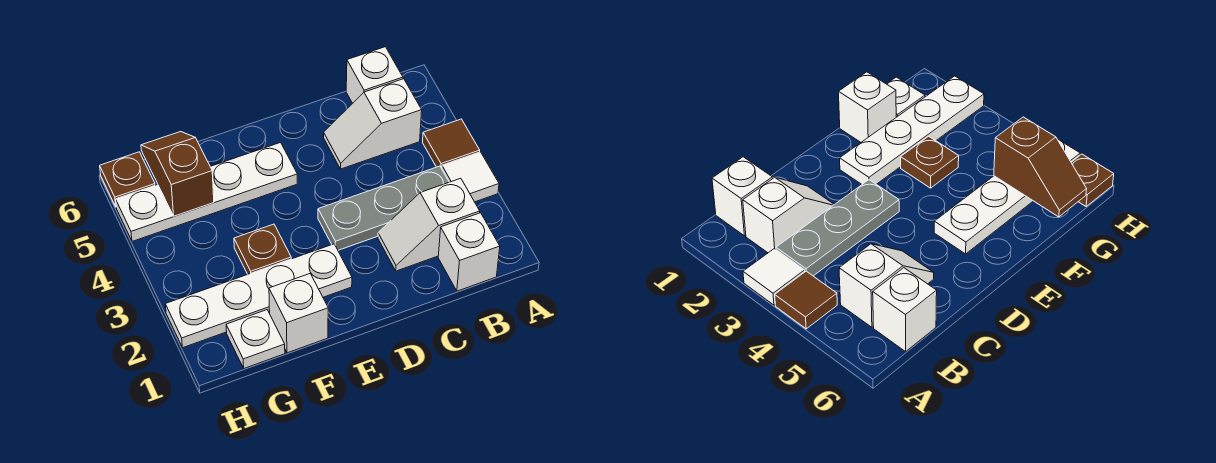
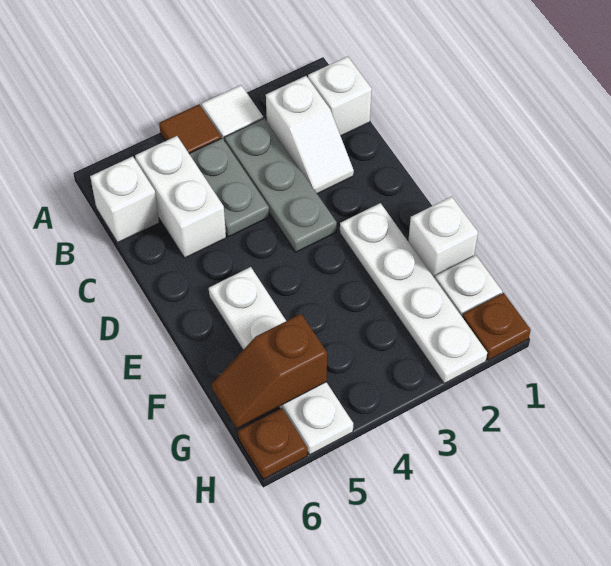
none -> grey plate B4:C4 level 1
white slope B5:C5 level 1 top B -> white brick B5:C5 level 1
brown plate F3 level 1 -> brown plate H1 level 1

